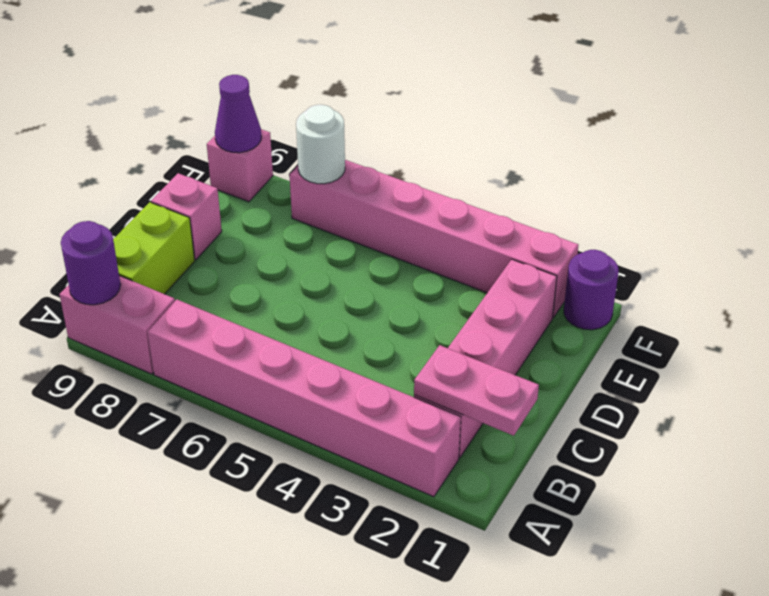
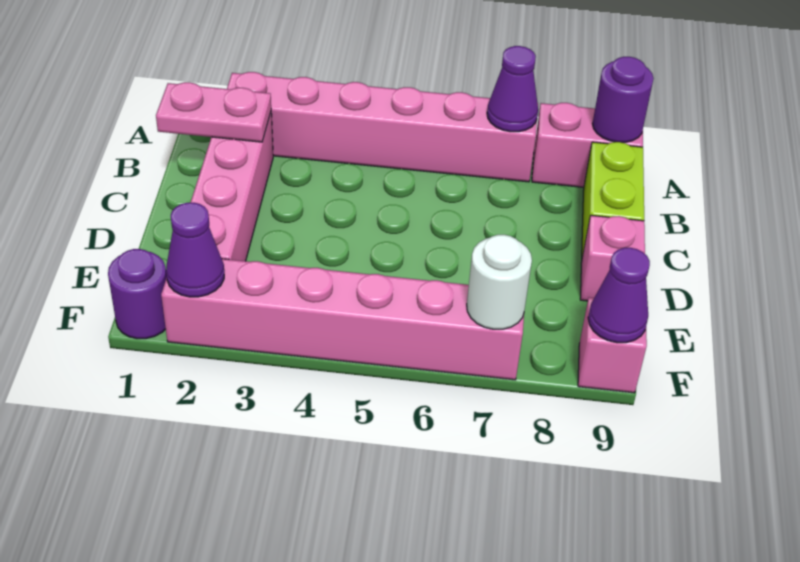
none -> purple cone A7 level 2
none -> purple cone F2 level 2

